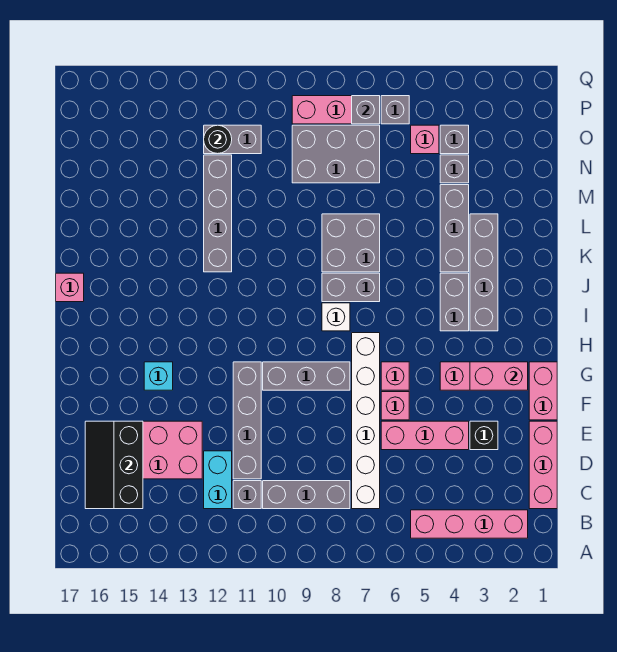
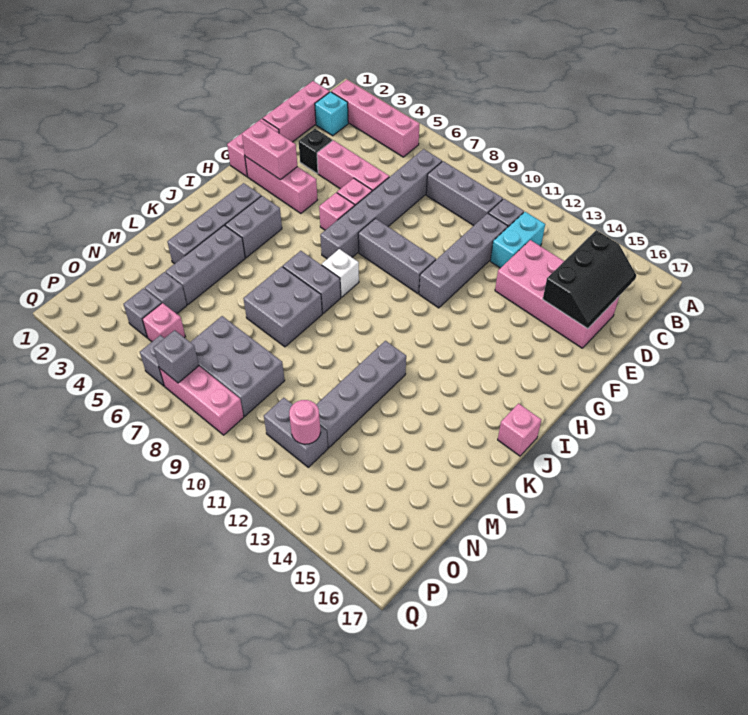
white brick C7:H7 level 1 -> grey brick C7:H7 level 1
cyan brick G14 level 1 -> cyan brick C2 level 1
black round brick O12 level 2 -> pink round brick O12 level 2

